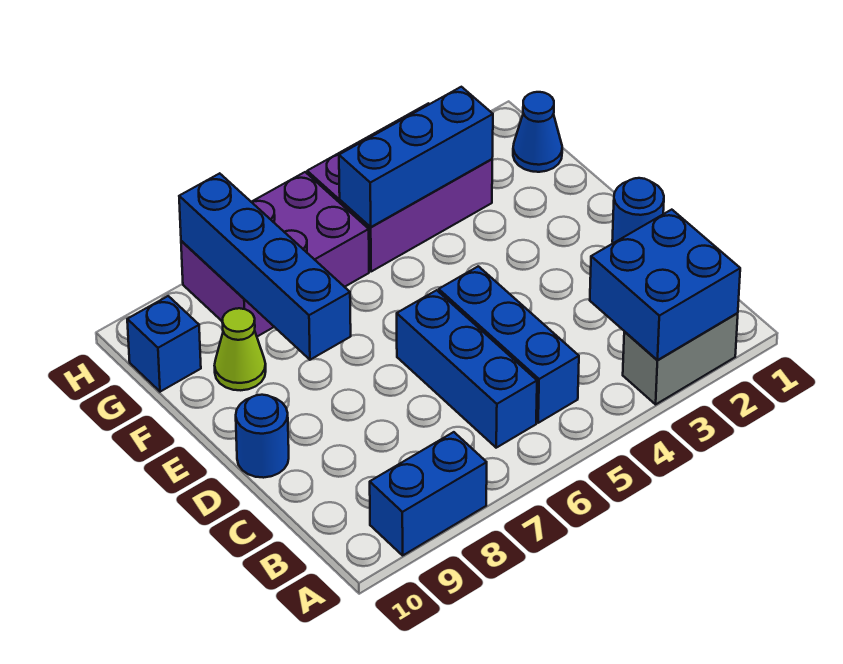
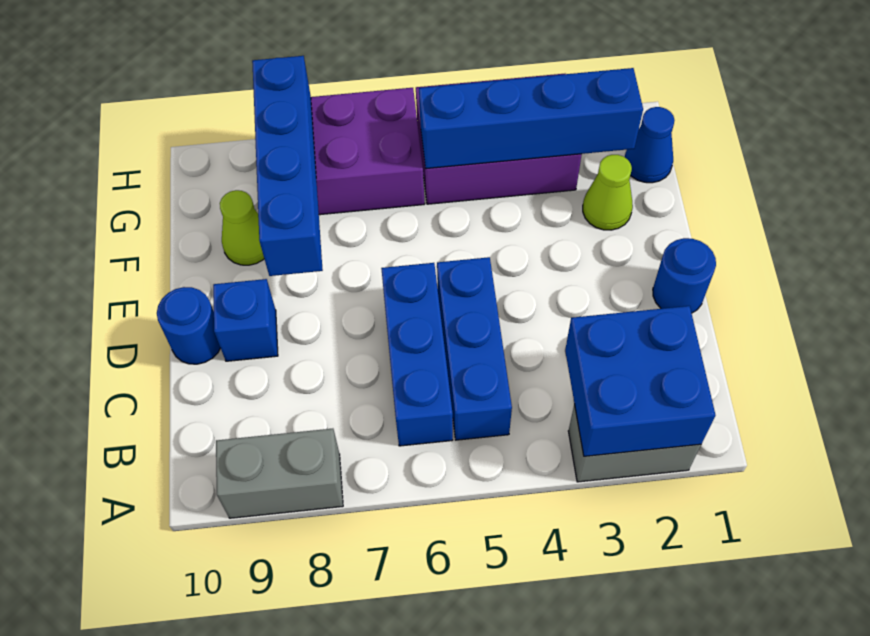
blue brick A8:A9 level 1 -> grey brick A8:A9 level 1
none -> lime cone F2 level 1
blue brick G3:G5 level 2 -> blue brick G2:G5 level 2
blue brick G10 level 1 -> blue brick D9 level 1

